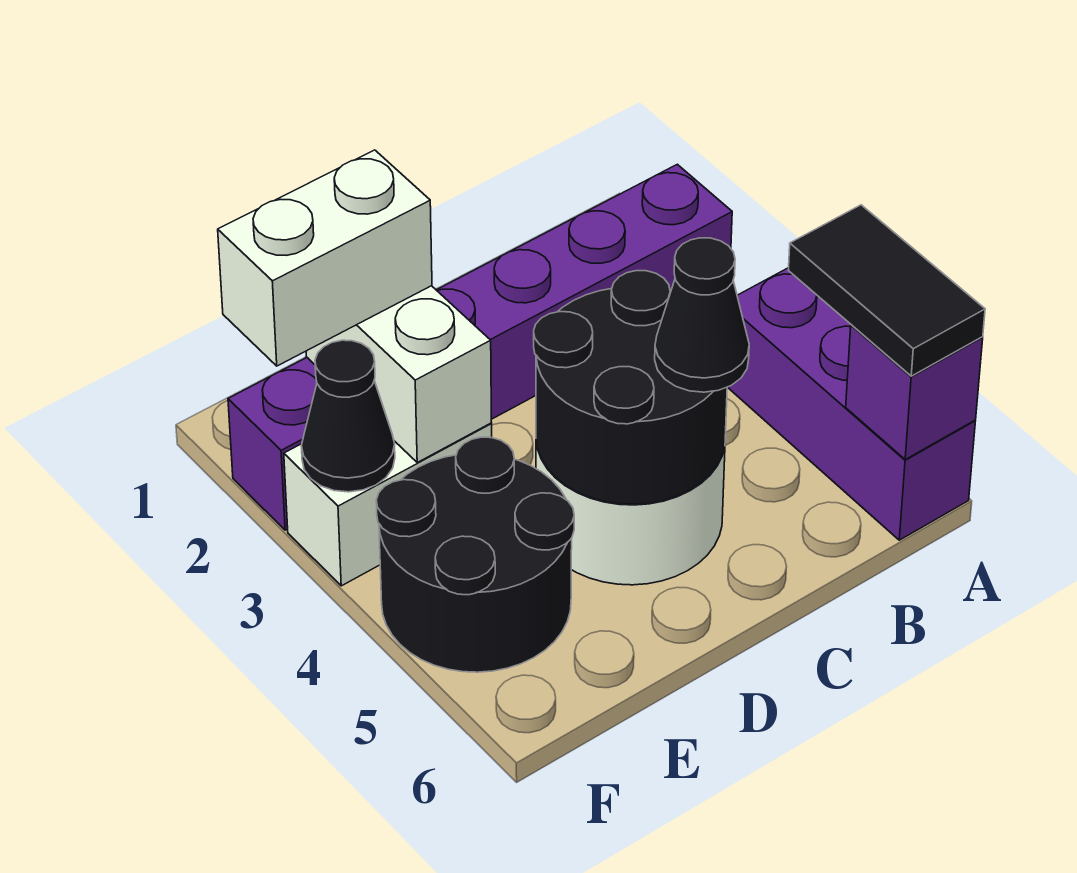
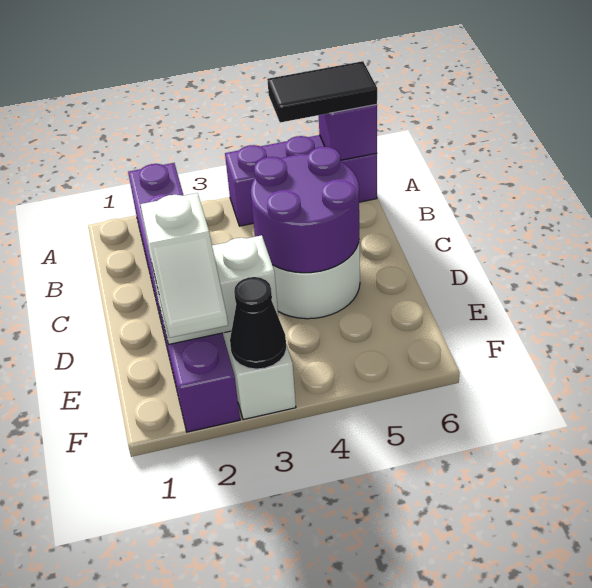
black round brick C4:D5 level 2 -> purple round brick C4:D5 level 2
black cone C5 level 3 -> none
white brick E2:F2 level 3 -> white slope E2:F2 level 3 top E
black round brick E4:F5 level 1 -> none

